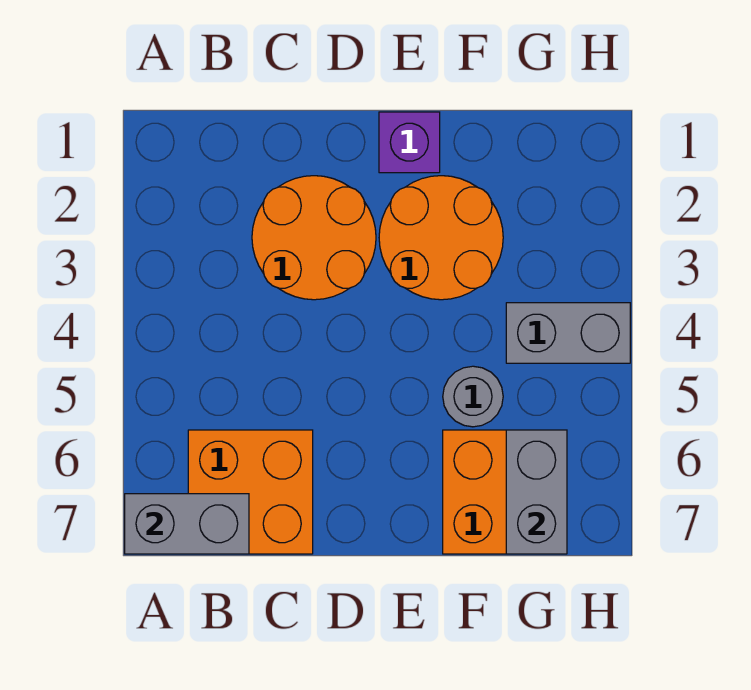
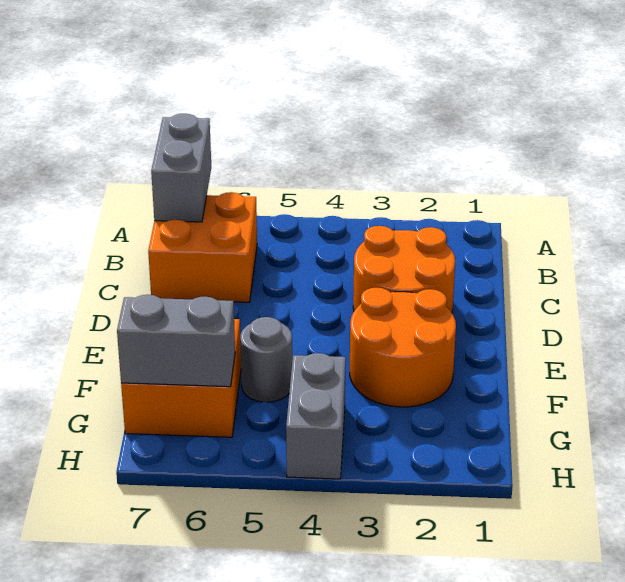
purple brick E1 level 1 -> none

